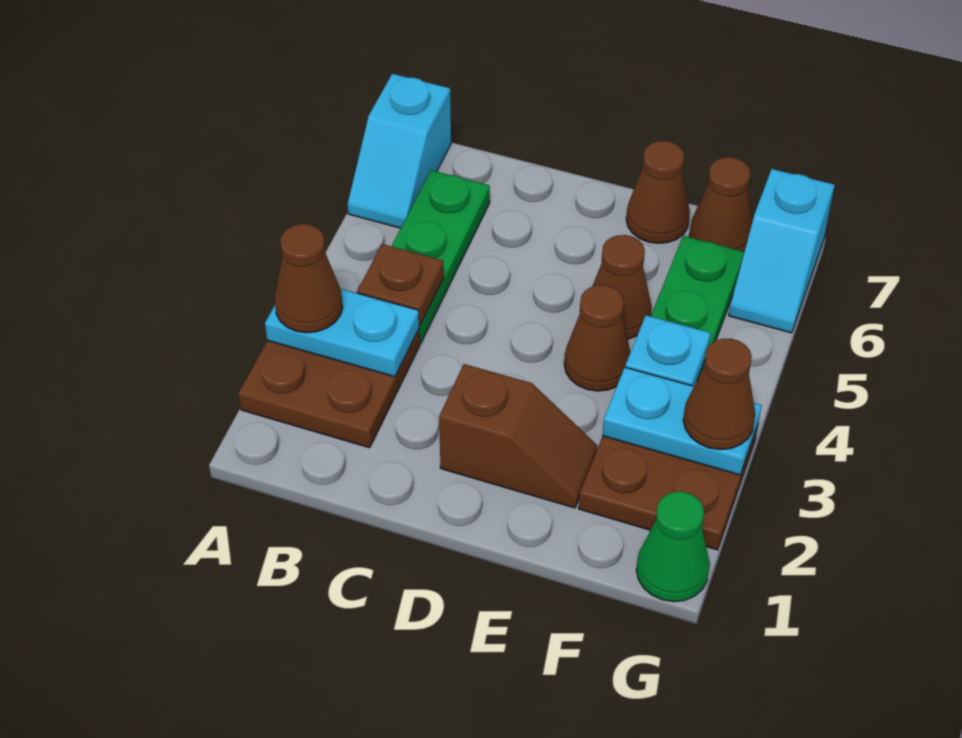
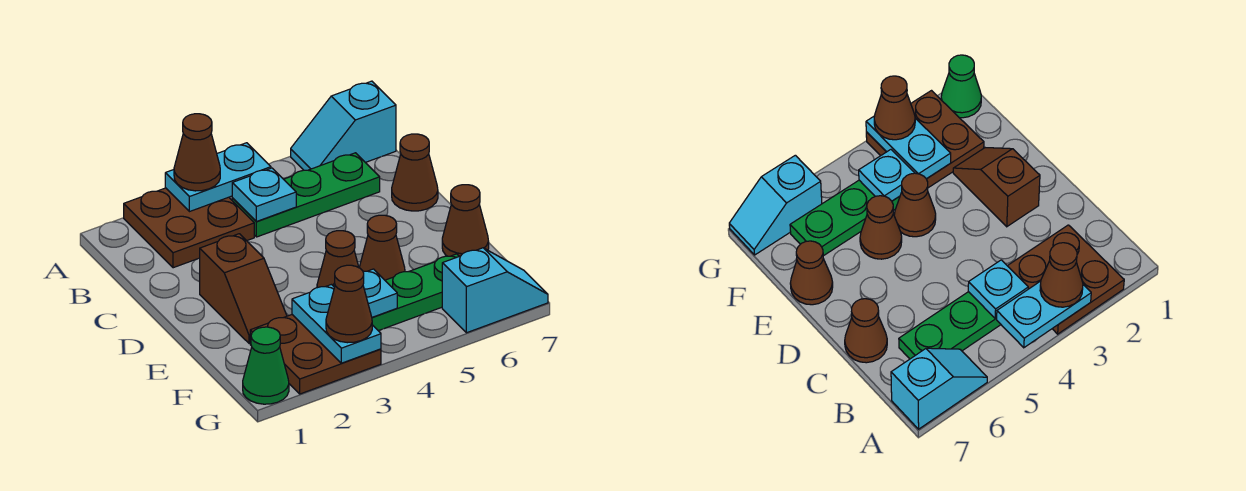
cyan plate A3:B3 level 2 -> cyan plate A3:A4 level 2
brown plate B4 level 2 -> cyan plate B4 level 2
brown cone F7 level 1 -> brown cone C7 level 1
cyan slope G6:G7 level 1 top 7 -> cyan slope G6:G7 level 1 top 6

